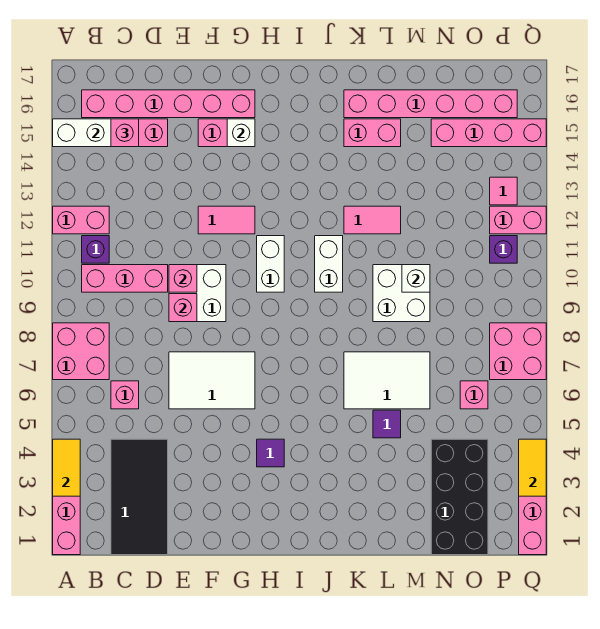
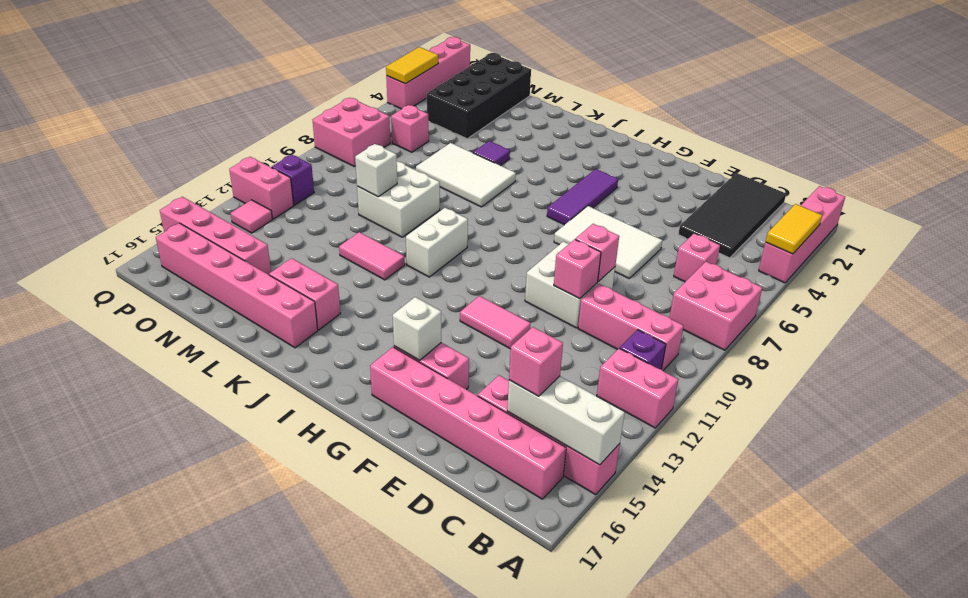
purple tile H4 level 1 -> purple tile H4:H6 level 1
white brick H10:H11 level 1 -> none

